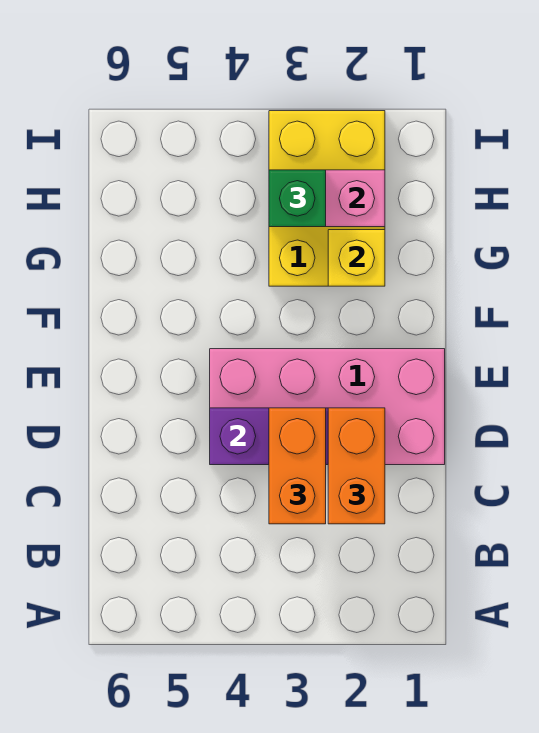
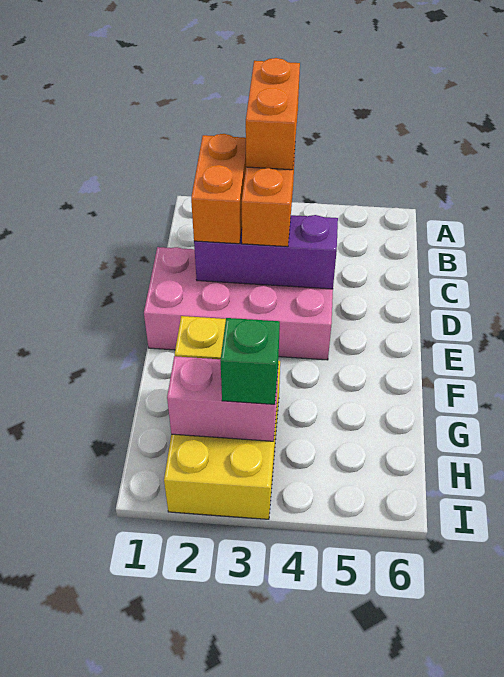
none -> orange brick B3:C3 level 4

